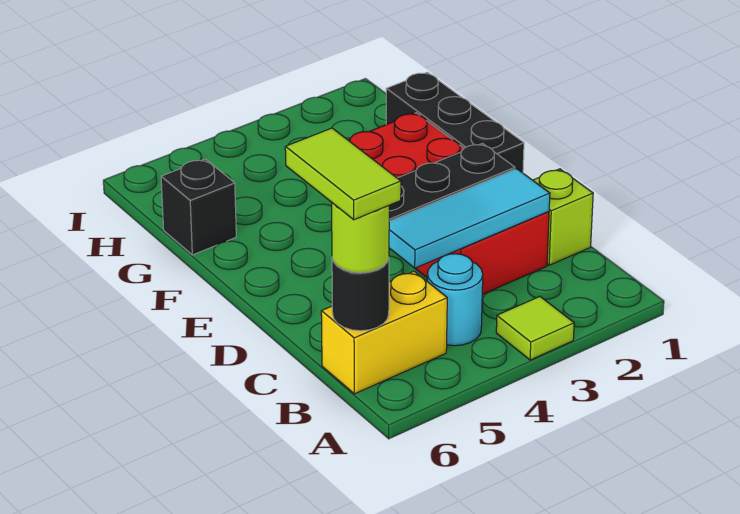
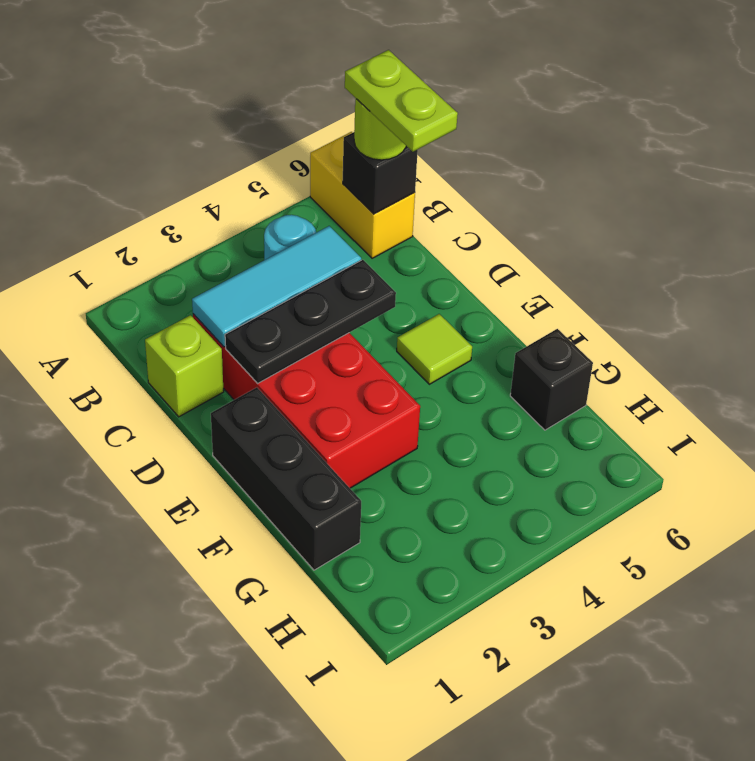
lime tile A3 level 1 -> lime tile E5 level 1
yellow brick B5:B6 level 1 -> yellow brick A6:B6 level 1
black round brick B6 level 2 -> black brick B6 level 2
lime tile B6:C6 level 4 -> lime plate B6:C6 level 4

